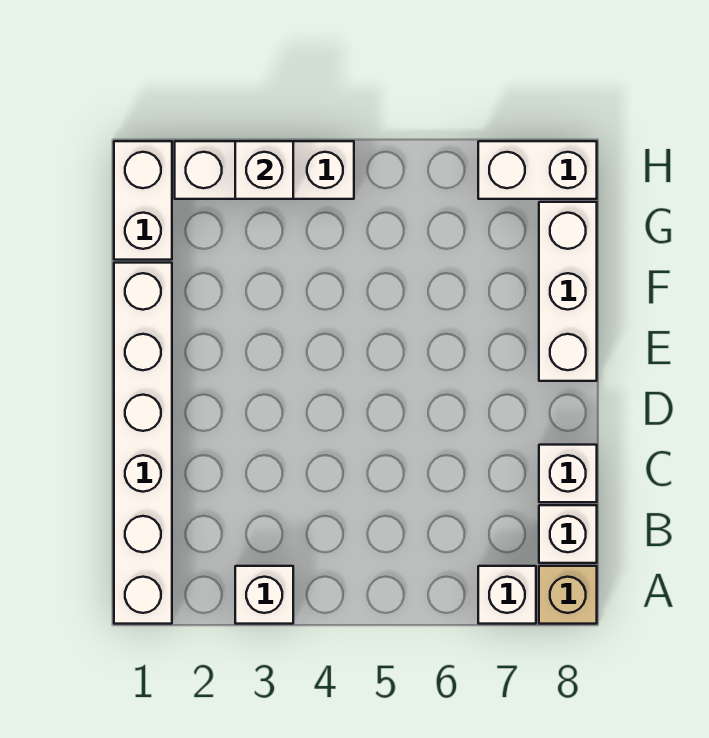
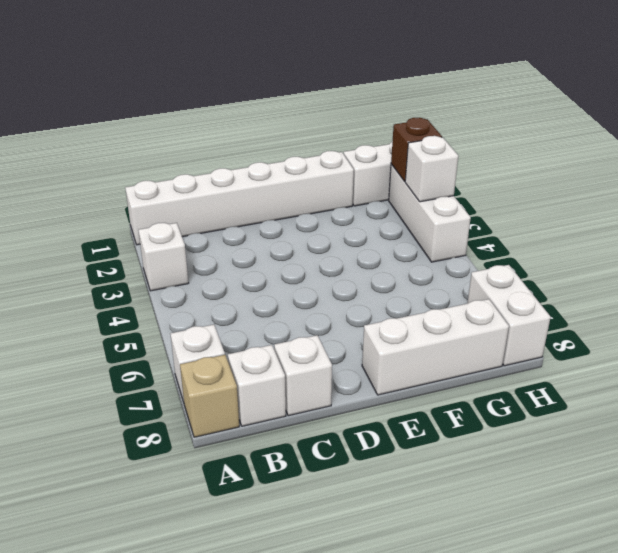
none -> brown brick H2 level 2

